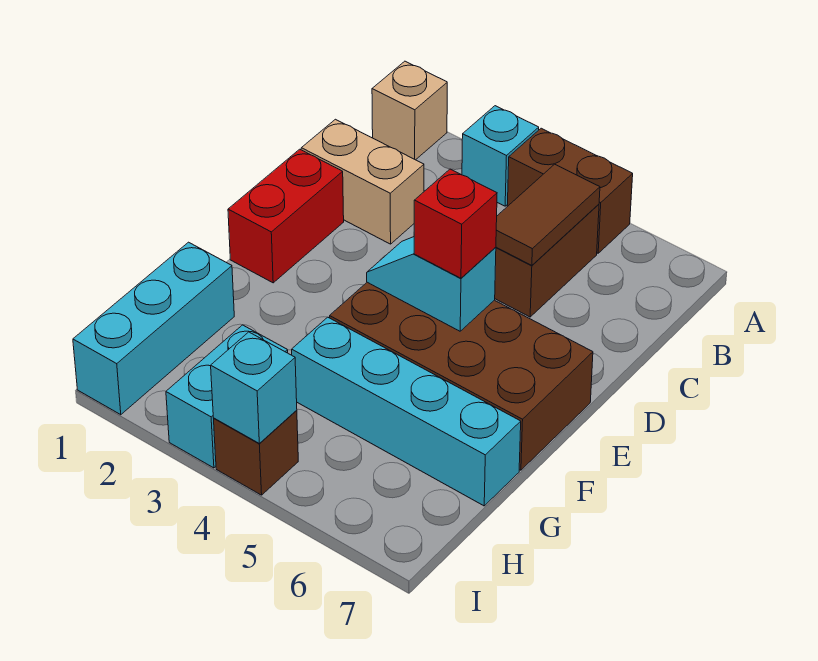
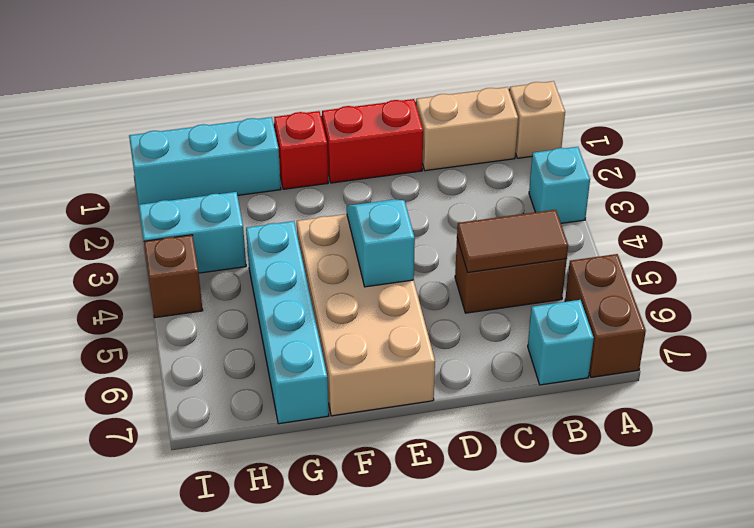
brown brick A4:A5 level 1 -> brown brick A6:A7 level 1
tan brick C1:C2 level 1 -> tan brick B1:C1 level 1
brown brick E4:F7 level 1 -> tan brick E4:F7 level 1
red brick E5 level 3 -> red brick F1 level 1
cyan brick I4 level 2 -> cyan brick B7 level 1

